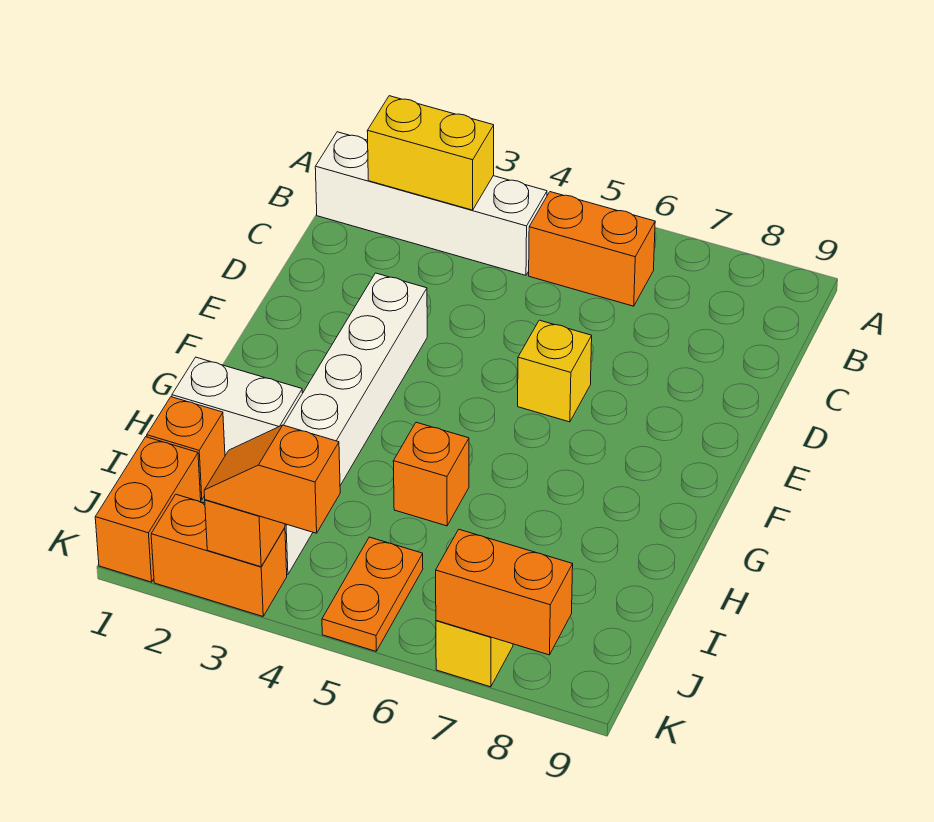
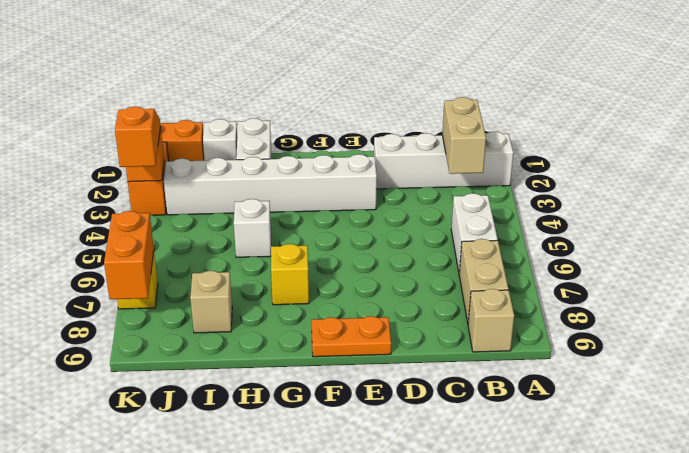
white brick B1:B4 level 1 -> white brick A2:D2 level 1
yellow brick B2:B3 level 2 -> tan brick B2:B3 level 2
orange brick B5:B6 level 1 -> white brick B5:B6 level 1
none -> tan brick B7:B8 level 1
none -> tan brick B9 level 1
yellow brick E6 level 1 -> yellow brick G7 level 1
orange brick H5 level 1 -> white brick H5 level 1
orange brick I1 level 1 -> white brick I1 level 1
none -> tan brick I8 level 1
orange plate J5:K5 level 1 -> orange plate E9:F9 level 1

